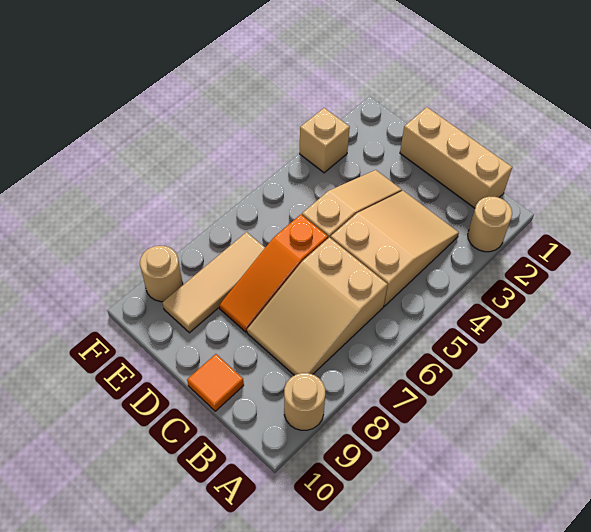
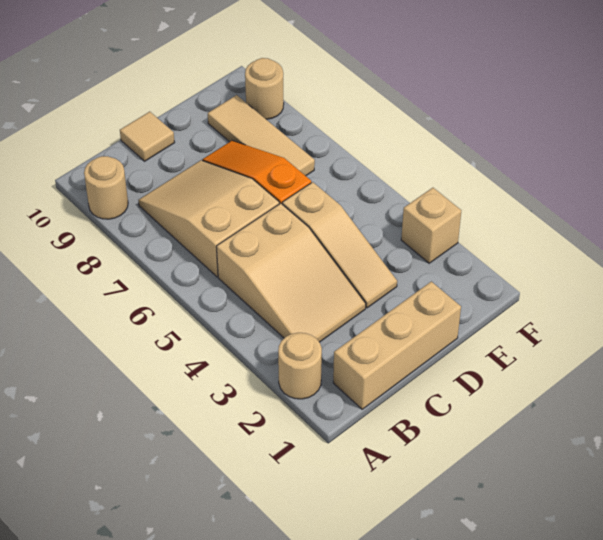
orange tile C10 level 1 -> tan tile C10 level 1

